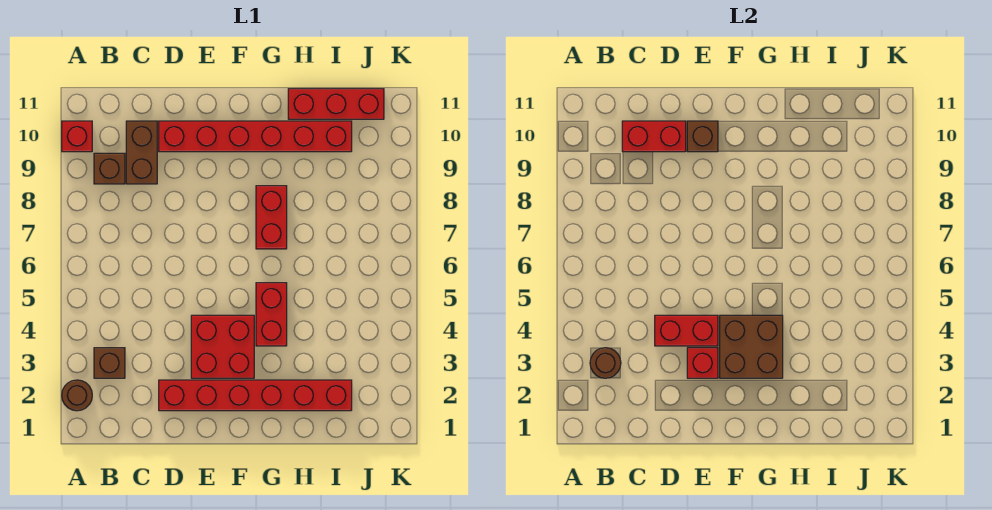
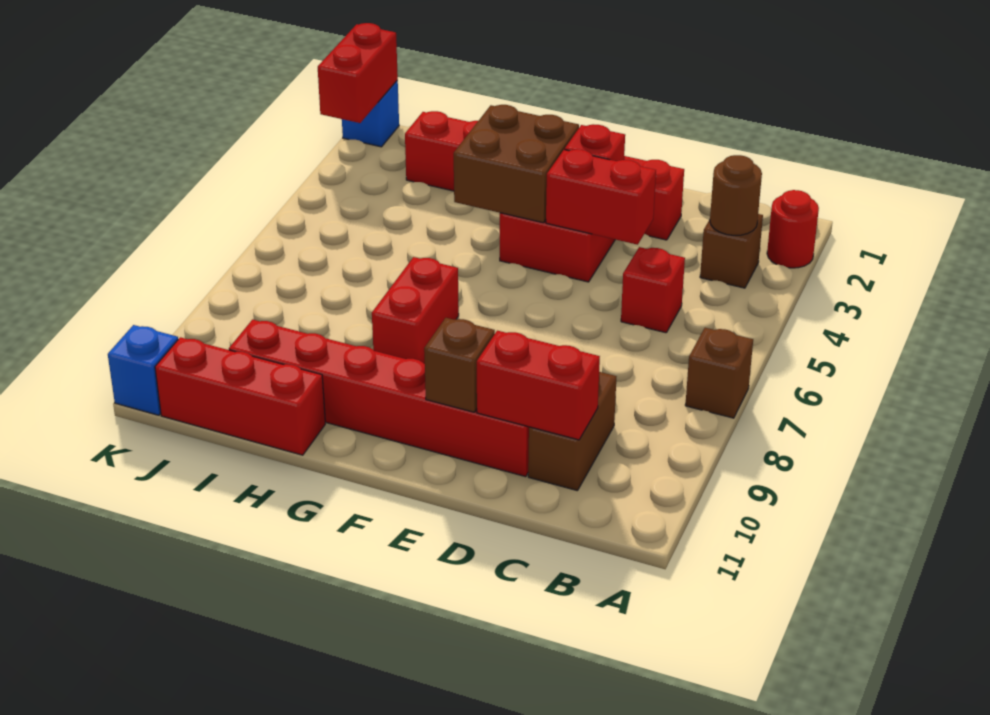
brown round brick A2 level 1 -> red round brick A2 level 1
red brick A10 level 1 -> red brick C5 level 1
brown brick B9 level 1 -> brown brick A7 level 1
red brick G4:G5 level 1 -> red brick K1:K2 level 2
none -> blue brick K1 level 1
none -> blue brick K11 level 1

